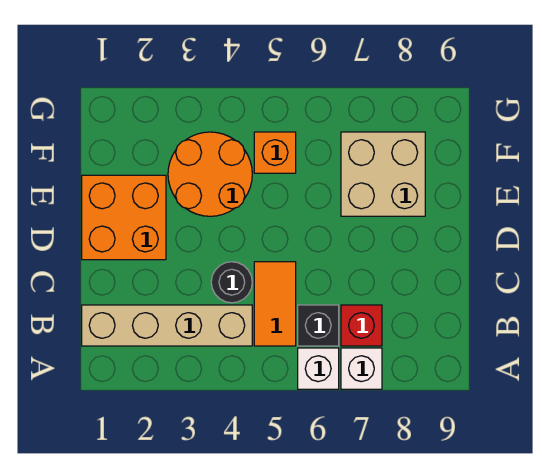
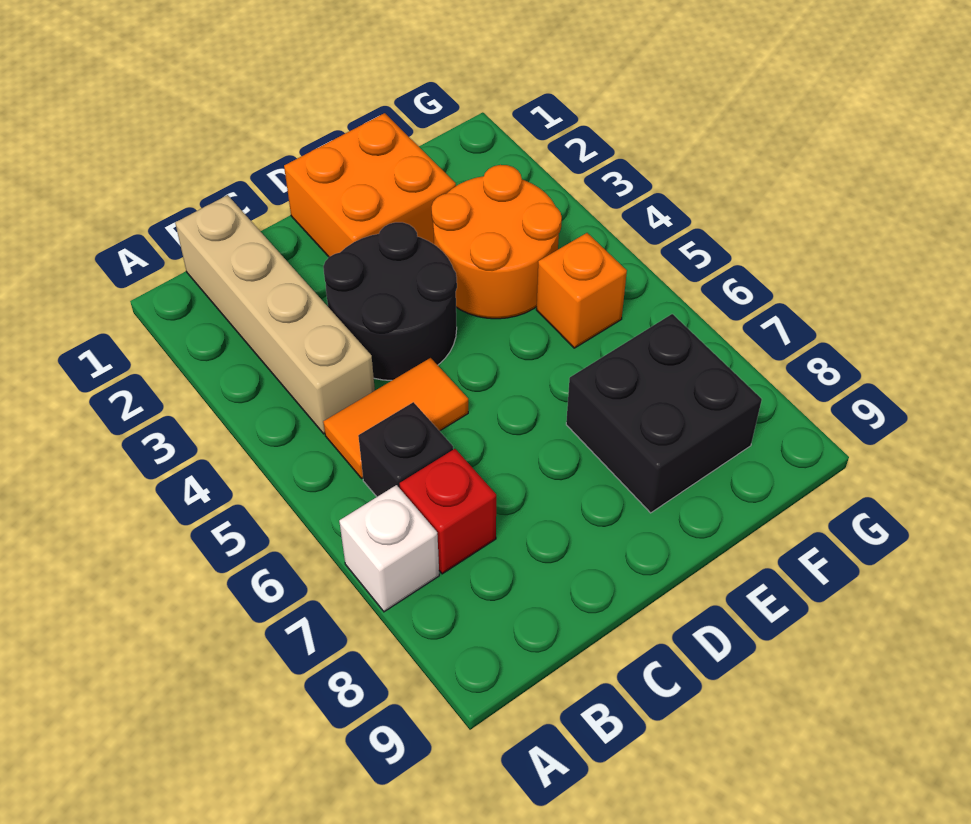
white brick A6 level 1 -> none
black round brick C4 level 1 -> black round brick C3:D4 level 1
tan brick E7:F8 level 1 -> black brick E7:F8 level 1

